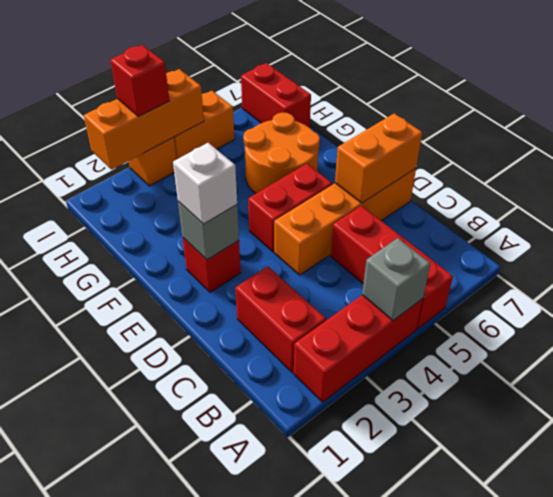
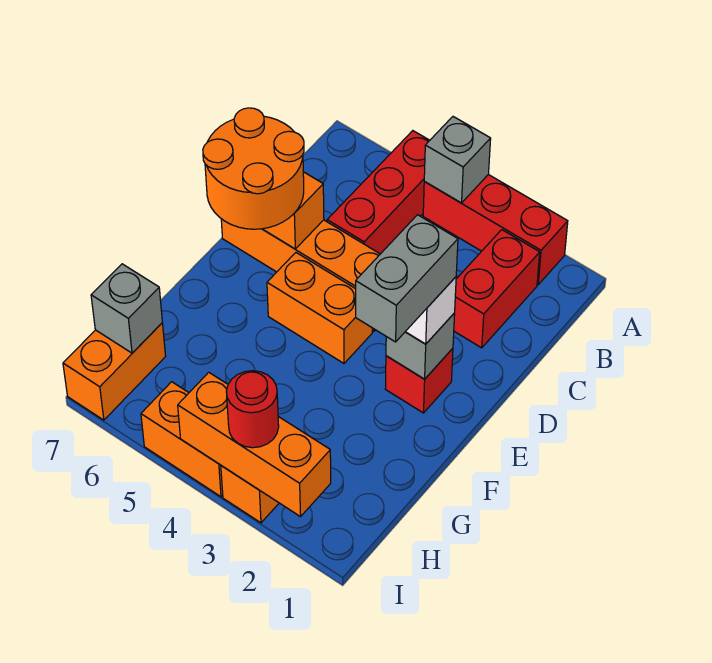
none -> grey brick E2:F2 level 4
red brick E4:E5 level 1 -> orange brick E4:E5 level 1
orange round brick F5:G6 level 1 -> orange round brick D6:E7 level 3
red brick H7:I7 level 1 -> orange brick H7:I7 level 1
none -> grey brick H7 level 2
red brick I3 level 3 -> red round brick I3 level 3

